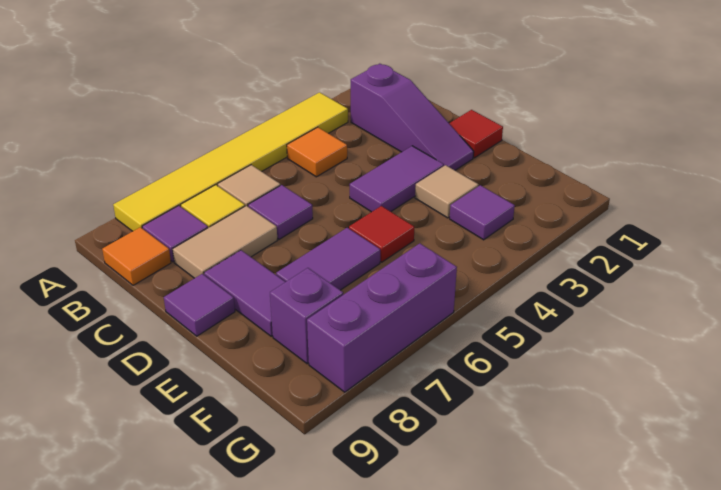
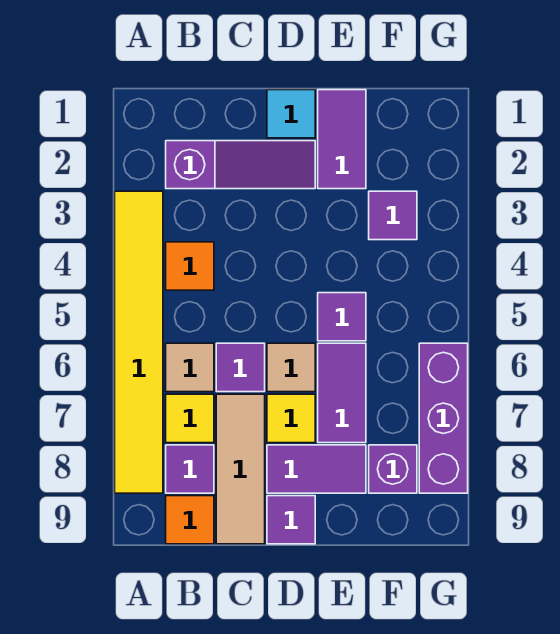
tan tile C7:C8 level 1 -> tan tile C7:C9 level 1
red tile D1 level 1 -> cyan tile D1 level 1
purple tile D3:D4 level 1 -> purple tile E1:E2 level 1
none -> yellow tile D7 level 1
tan tile E3 level 1 -> tan tile D6 level 1
red tile E5 level 1 -> purple tile E5 level 1

